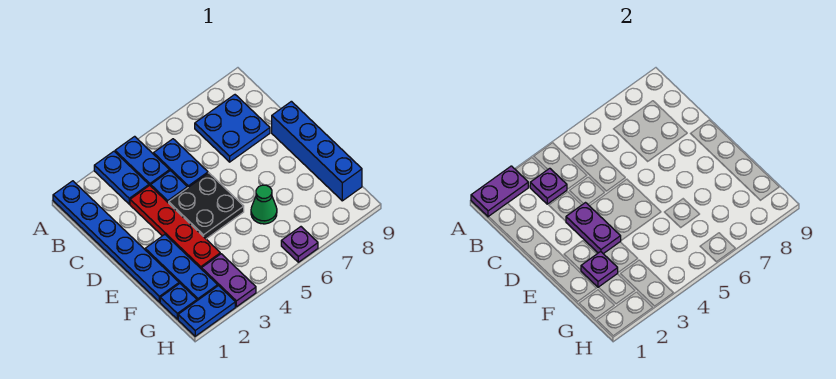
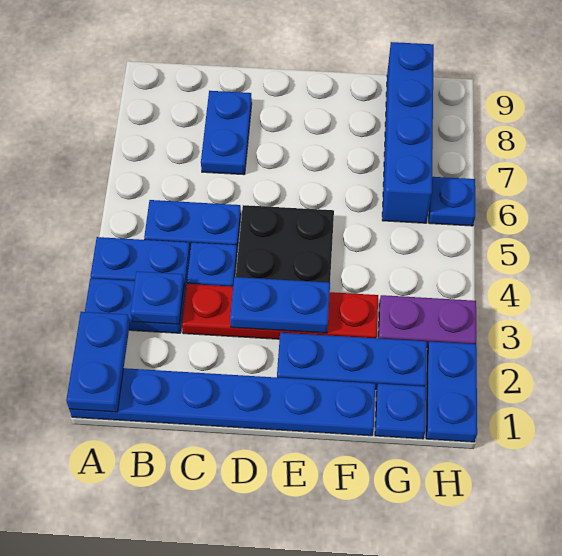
purple plate A1:A2 level 2 -> blue plate A1:A2 level 2
purple plate B3 level 2 -> blue plate B3 level 2
blue plate B7:C8 level 1 -> blue plate C7:C8 level 1
purple plate D3:E3 level 2 -> blue plate D3:E3 level 2
blue brick D9:G9 level 1 -> blue brick G6:G9 level 1
purple plate F2 level 2 -> none
green cone F6 level 1 -> none
purple plate H6 level 1 -> blue plate H6 level 1

